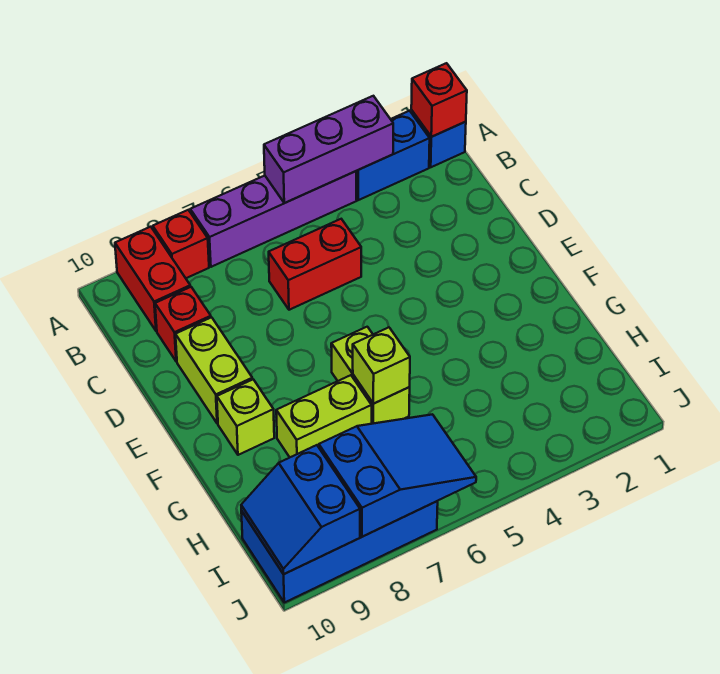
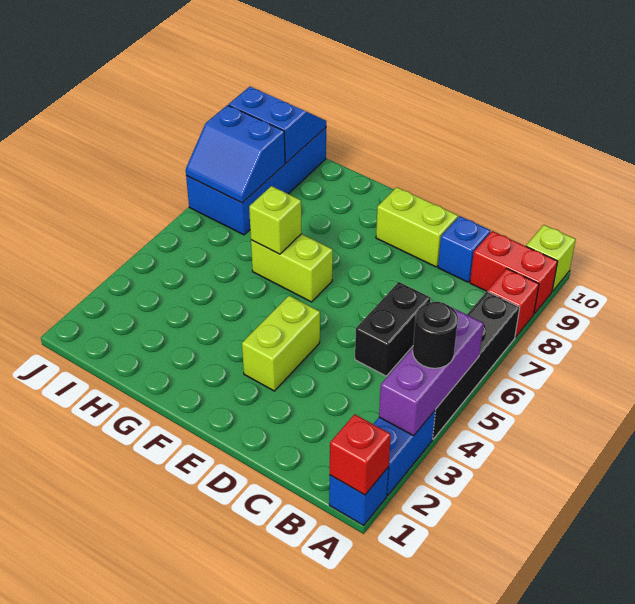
purple brick A4:A7 level 1 -> black brick A4:A7 level 1
none -> black round brick A4 level 3
red brick C5:C6 level 1 -> black brick C5:C6 level 1
red brick C9 level 1 -> blue brick C9 level 1
lime brick F9 level 1 -> lime brick A10 level 1
lime brick G7:G8 level 1 -> lime brick E3:E4 level 1
blue slope I6:J8 level 2 top 8 -> blue slope I7:J8 level 2 top 8

